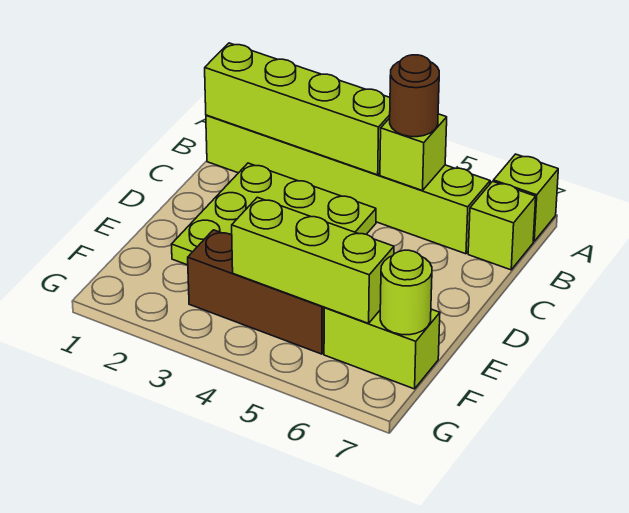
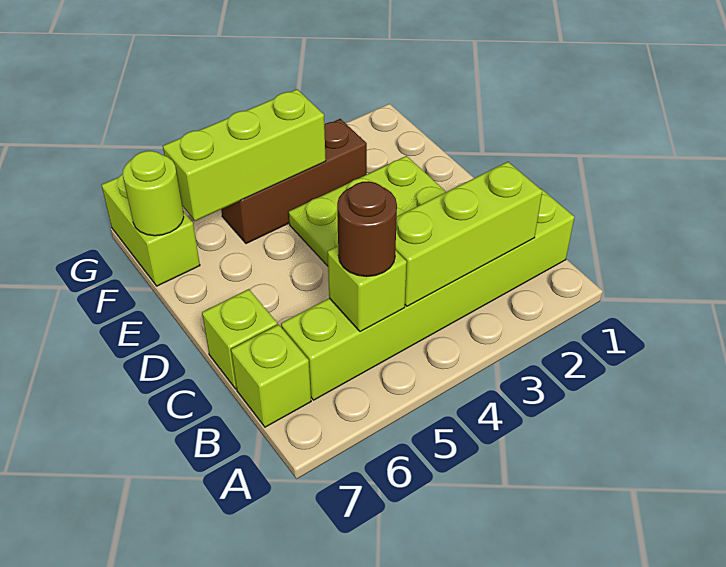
lime brick A7 level 1 -> lime brick C7 level 1
lime brick B1:B4 level 2 -> lime brick B2:B4 level 2
lime brick F6:F7 level 1 -> lime brick F7:G7 level 1

